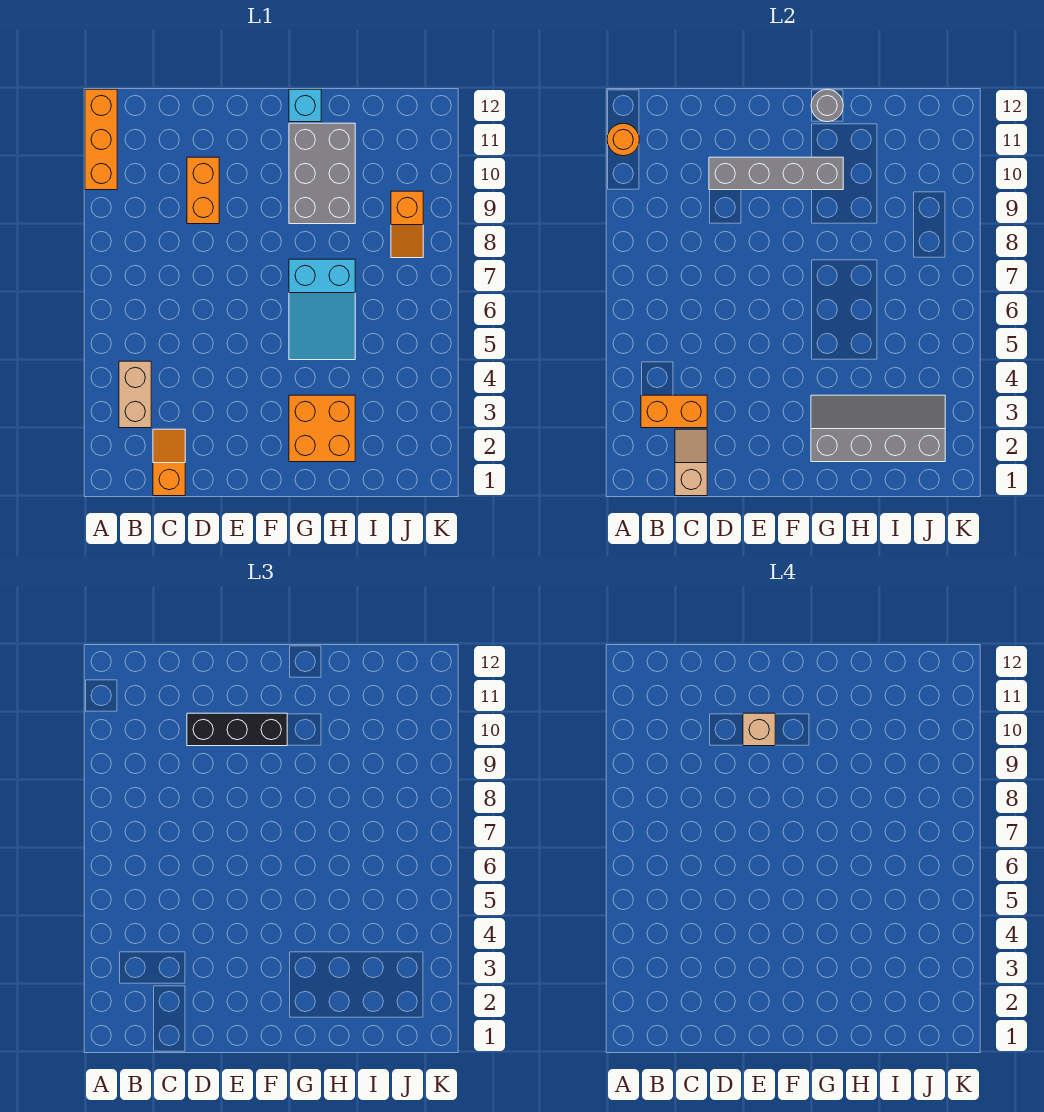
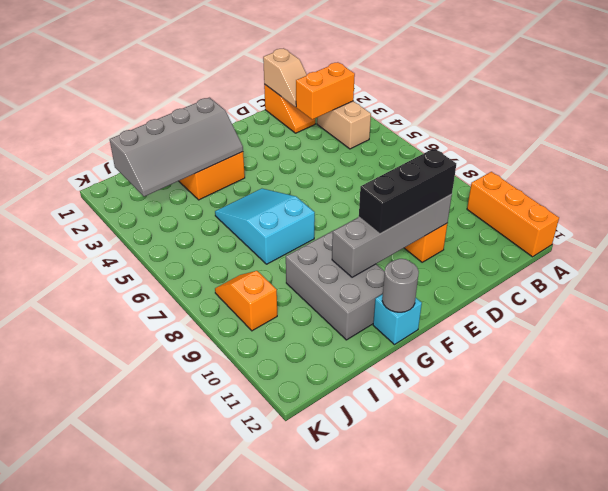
orange round brick A11 level 2 -> none
tan brick E10 level 4 -> none

